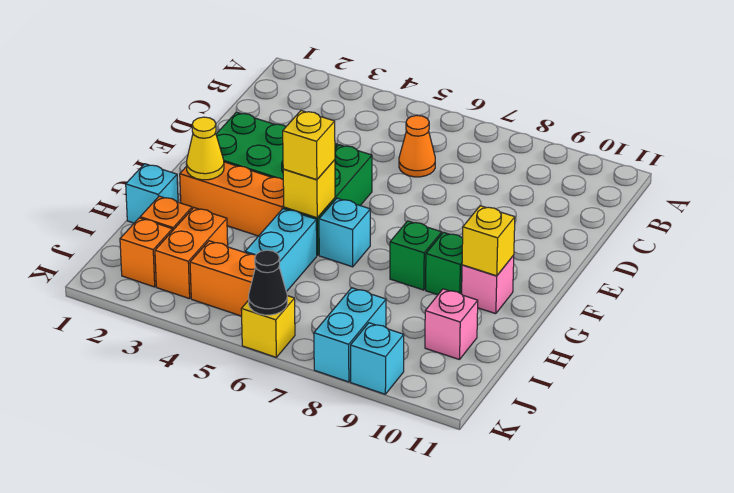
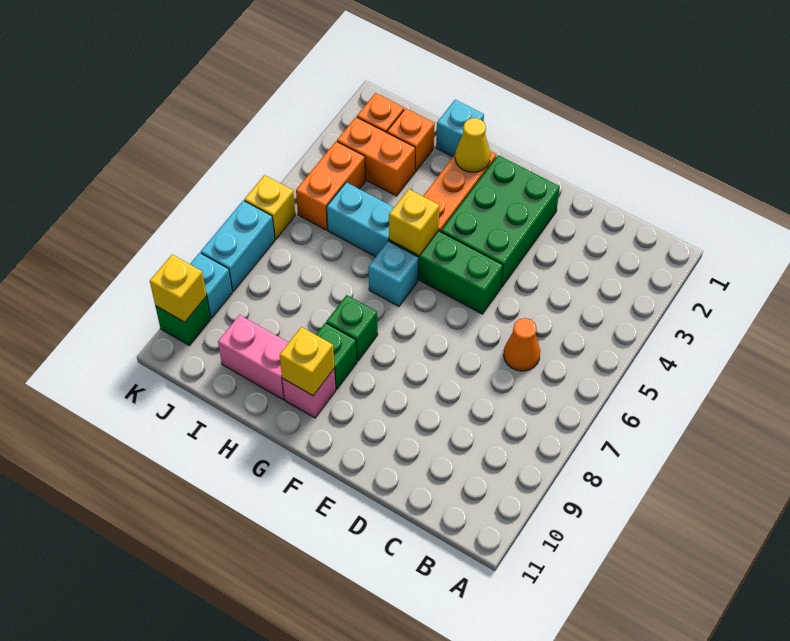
yellow brick G5 level 3 -> yellow brick K10 level 2
pink brick I10 level 1 -> pink brick H10:I10 level 1
cyan brick J8:K8 level 1 -> cyan brick K7:K8 level 1
black cone K6 level 2 -> none
none -> green brick K10 level 1

